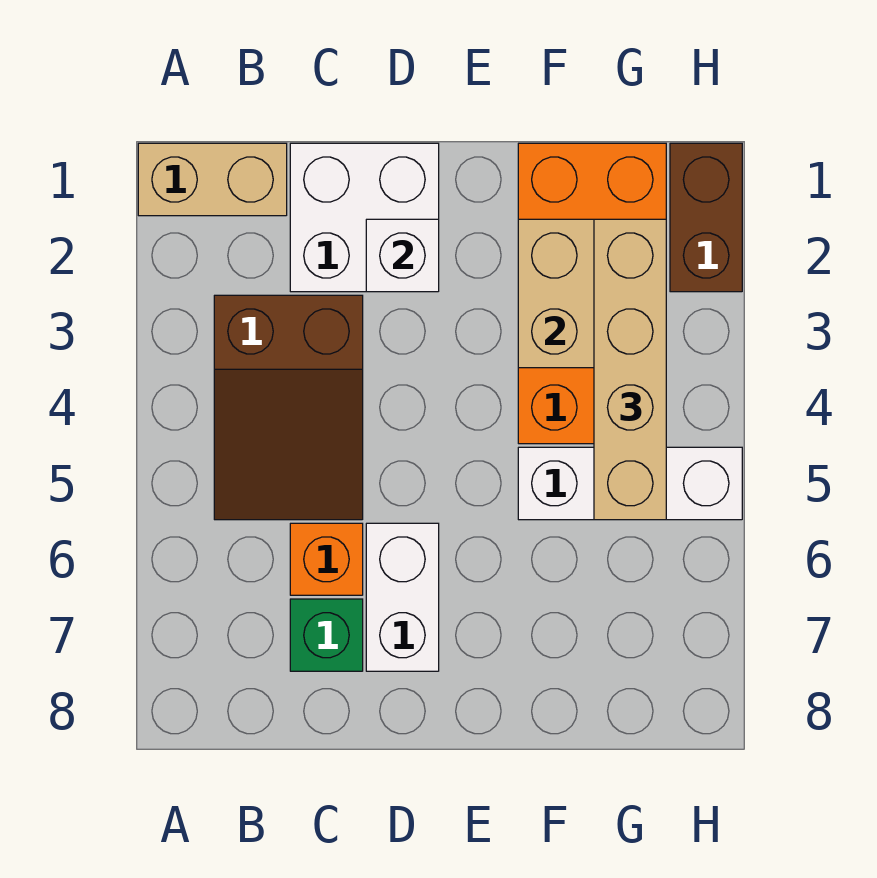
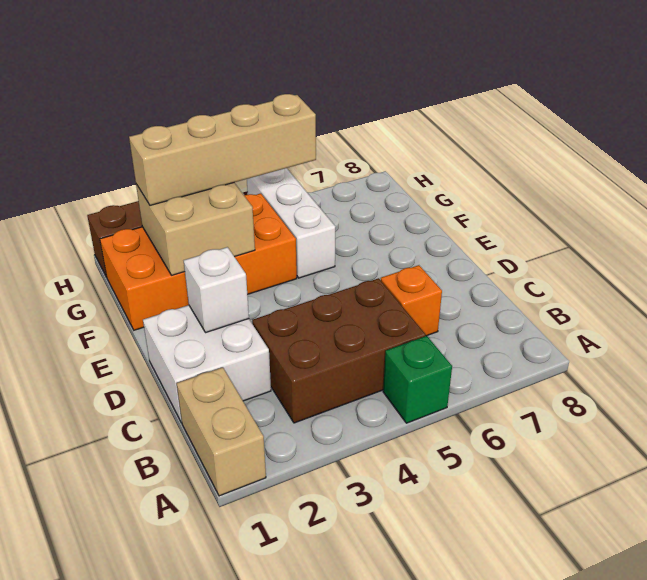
brown slope B3:C5 level 1 top 3 -> brown brick B3:C5 level 1
green brick C7 level 1 -> green brick A5 level 1
white brick D6:D7 level 1 -> none

